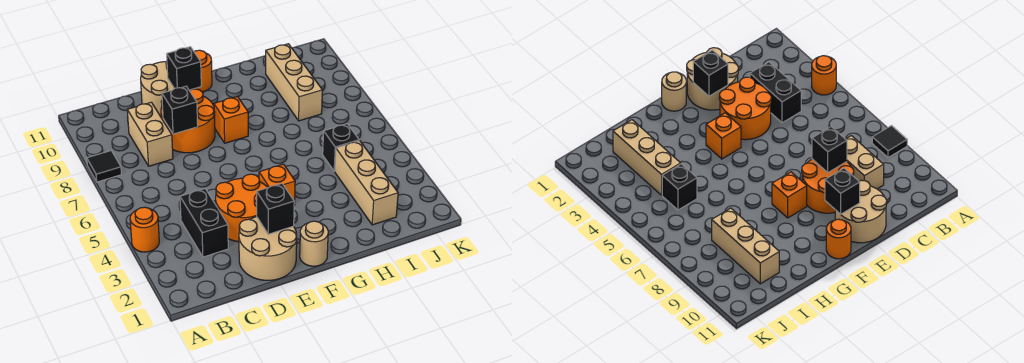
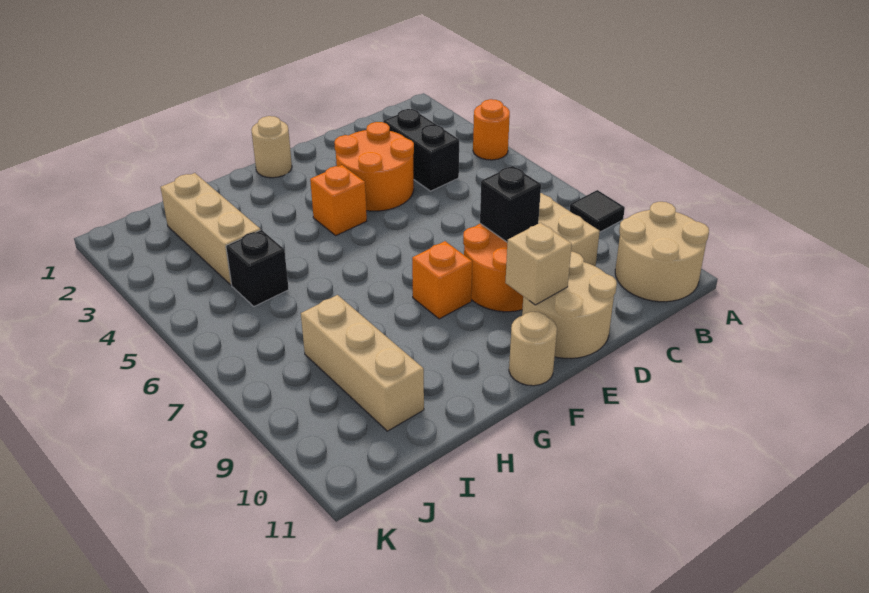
tan round brick D1:E2 level 1 -> tan round brick A10:B11 level 1
black brick E2 level 2 -> none
black brick E10 level 2 -> tan brick E10 level 2
orange round brick F11 level 1 -> tan round brick F11 level 1

